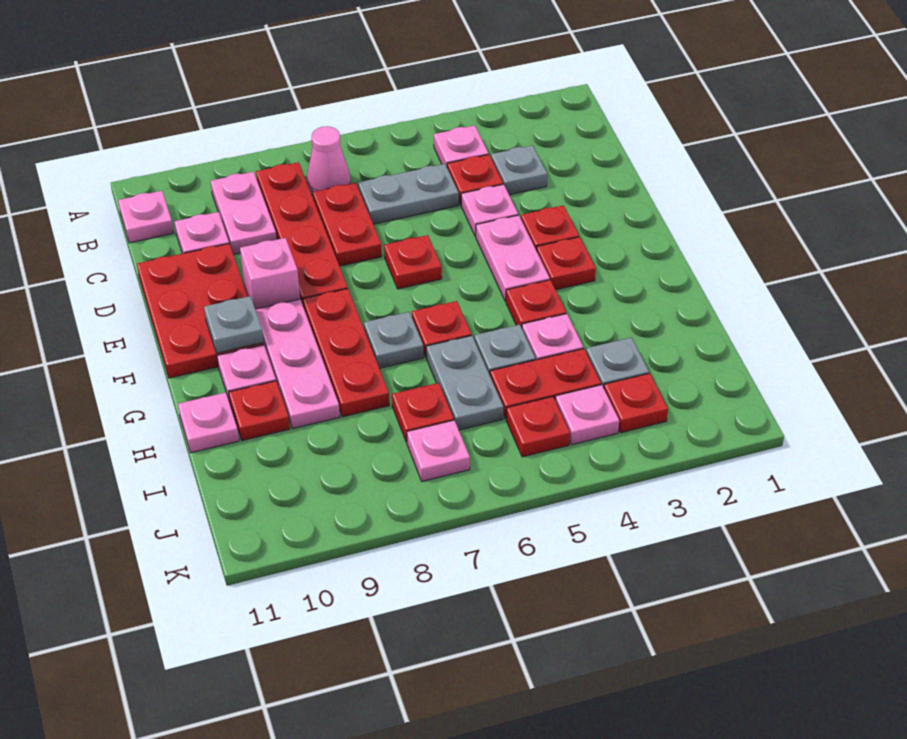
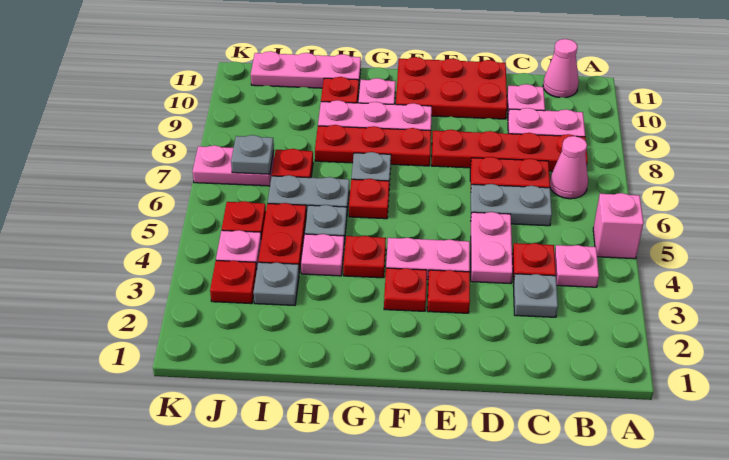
pink plate B11 level 1 -> pink cone B11 level 1
grey plate C5:C6 level 1 -> grey plate C6:D6 level 1
pink plate D4 level 1 -> pink plate D4:D5 level 1
red plate E6 level 1 -> none
pink brick E9 level 1 -> pink brick A5 level 1
grey plate F10 level 2 -> grey plate J7 level 2
pink plate H11 level 1 -> pink plate H11:J11 level 1
pink plate J7 level 1 -> pink plate J7:K7 level 1

